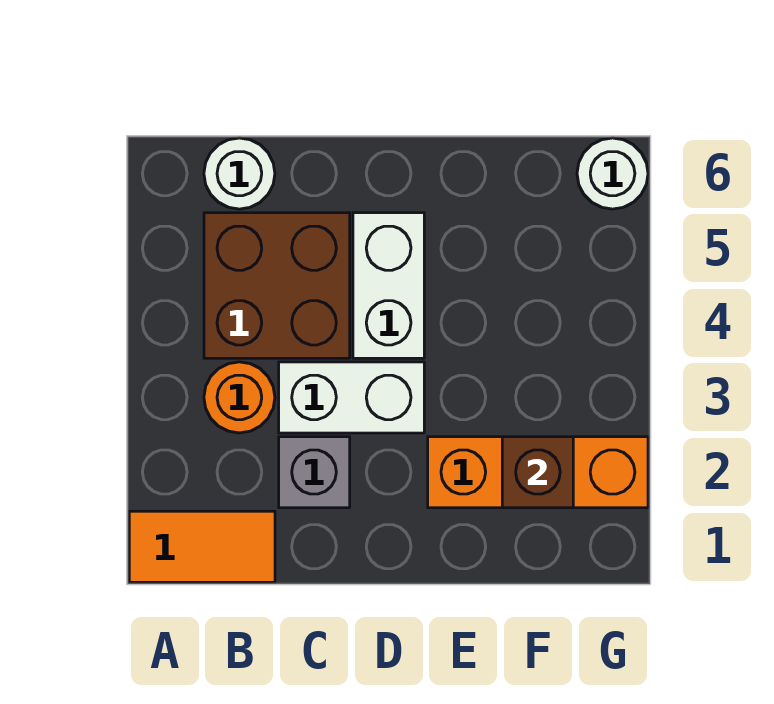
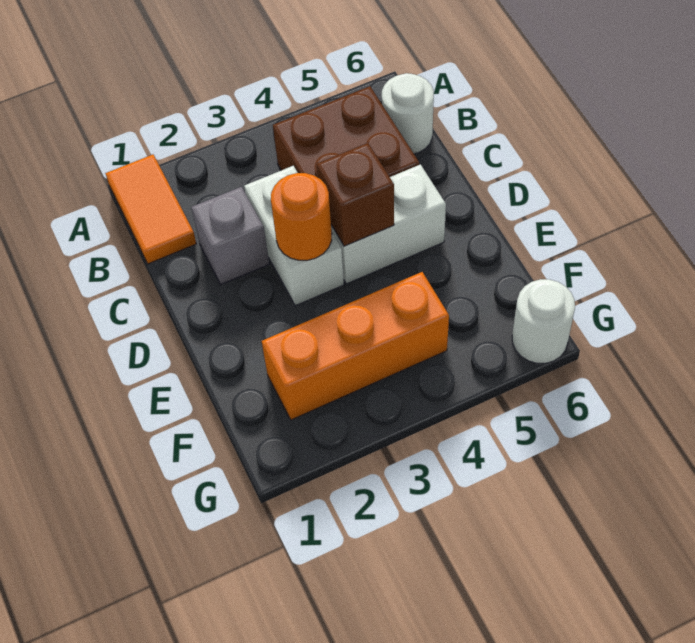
orange round brick B3 level 1 -> orange round brick D3 level 2
orange brick E2:G2 level 1 -> orange brick F2:F4 level 1
brown brick F2 level 2 -> brown brick D4 level 2

